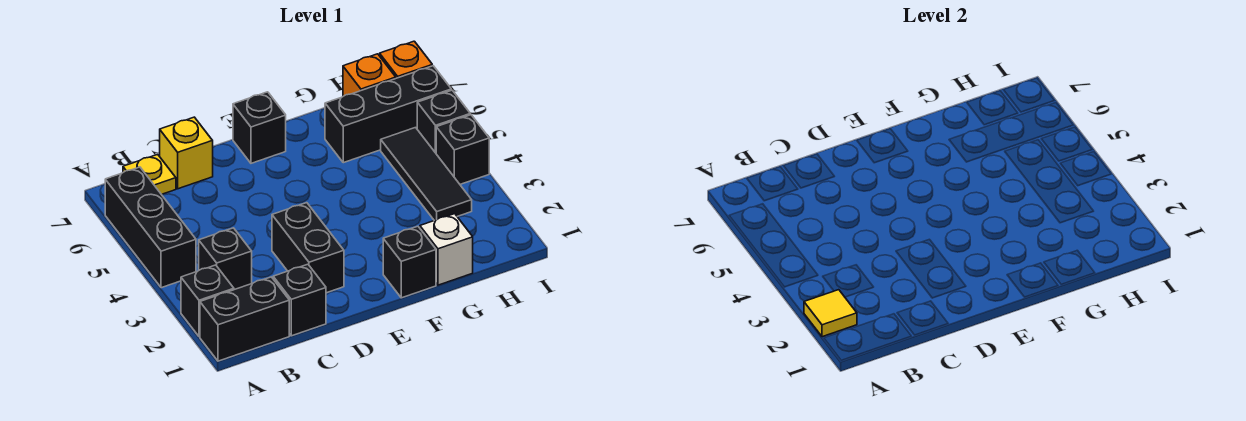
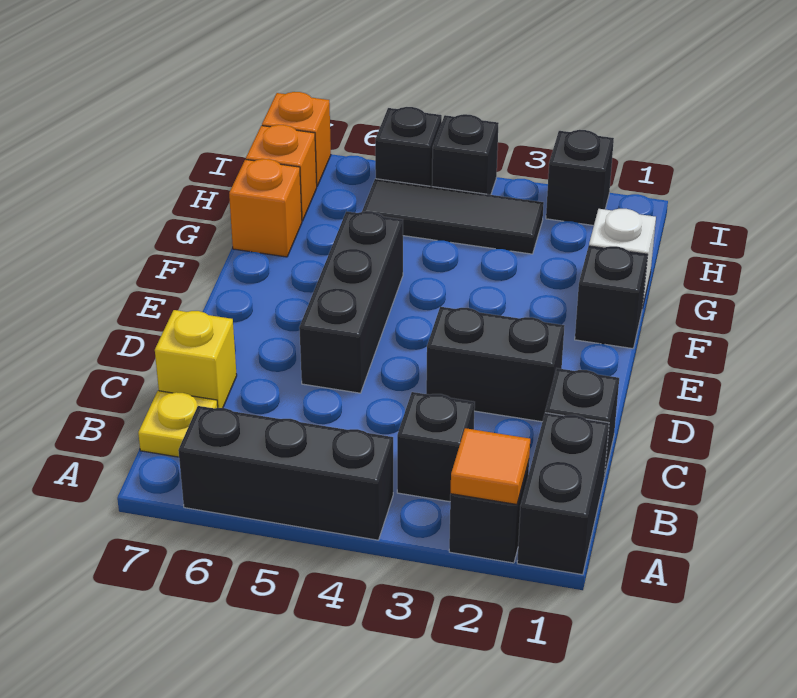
yellow tile A2 level 2 -> orange tile A2 level 2
black brick E7 level 1 -> black brick I2 level 1
black brick G6:I6 level 1 -> black brick D5:F5 level 1
none -> orange brick G7 level 1

